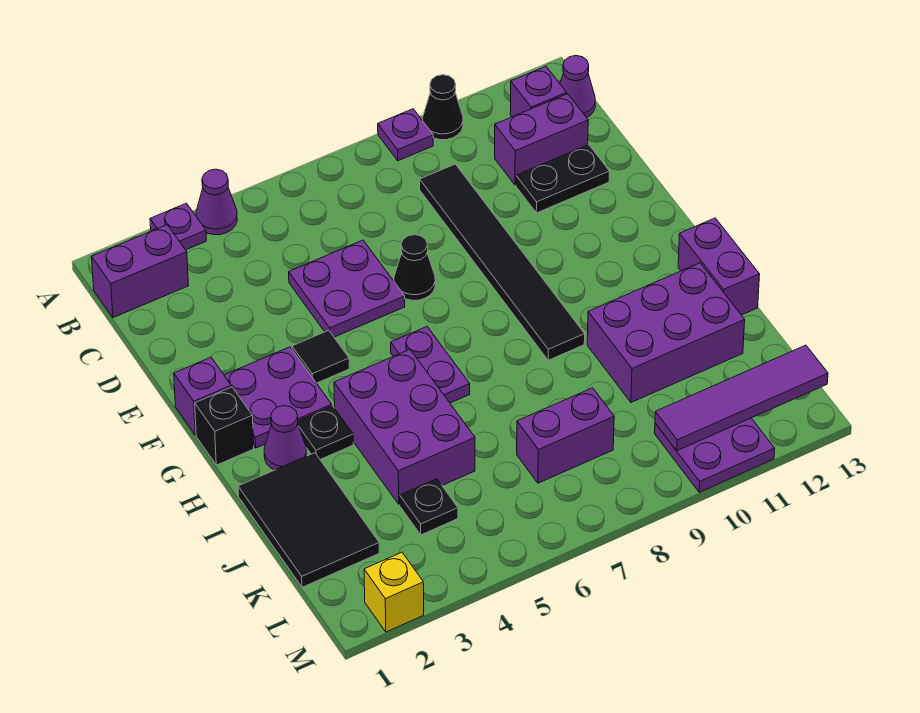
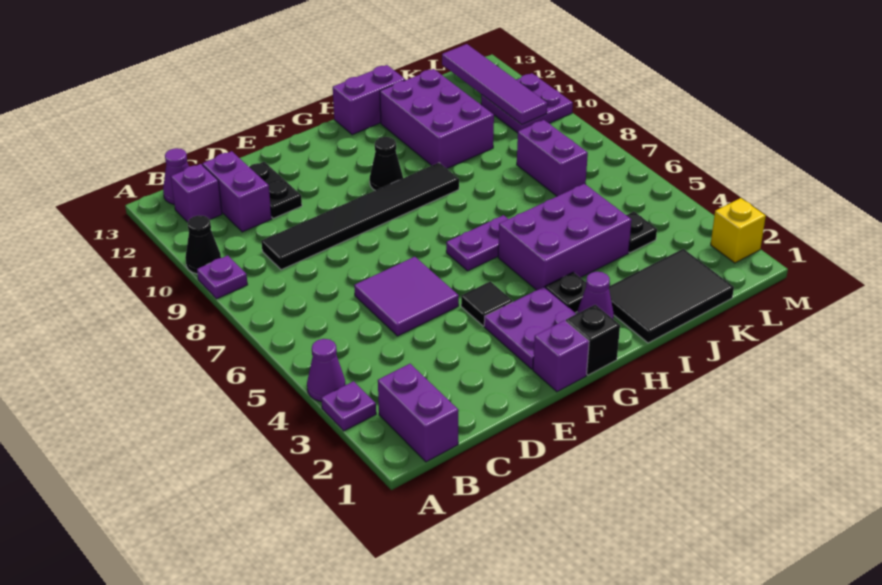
purple plate D5:E6 level 1 -> purple tile D5:E6 level 1
black cone E7 level 1 -> black cone G10 level 1

